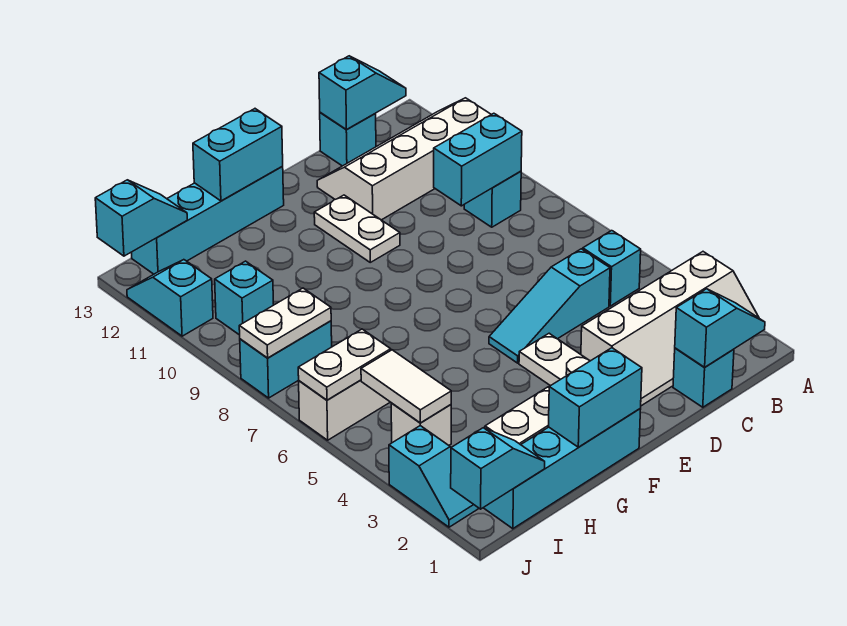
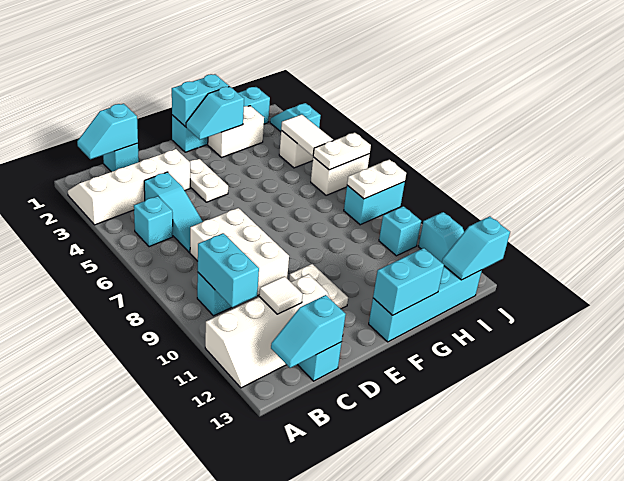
cyan brick B9:C9 level 2 -> cyan brick B9:B10 level 2
cyan slope C5:E5 level 1 top C -> cyan slope C4:C6 level 1 top 4
none -> white brick C7:D9 level 1
none -> white tile C11 level 2
cyan slope I1:J1 level 2 top J -> cyan slope F2:G2 level 2 top G

